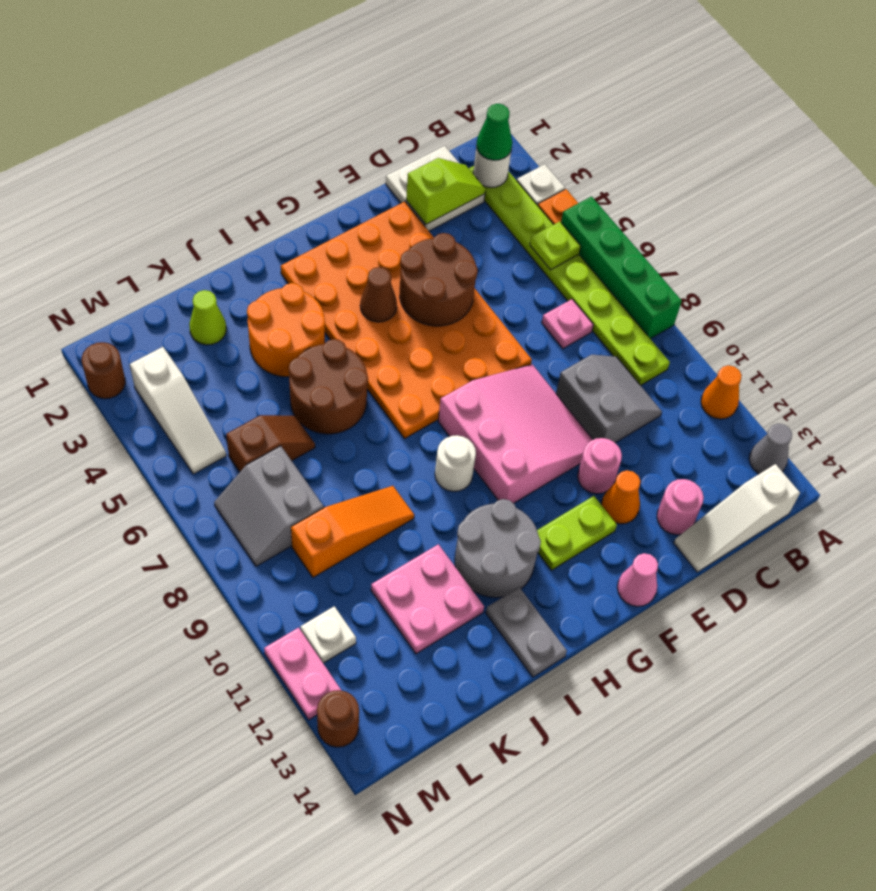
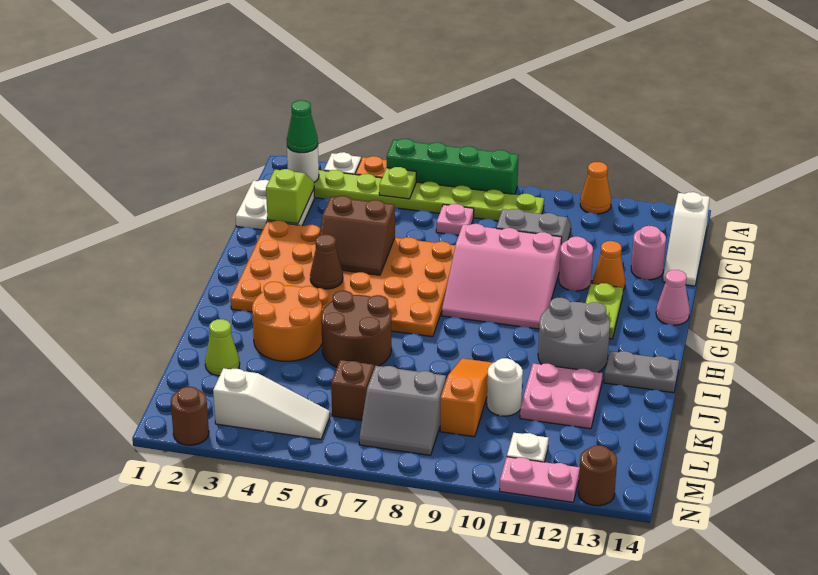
grey cone A13 level 1 -> none
brown round brick E4:F5 level 2 -> brown slope E4:F5 level 2 top E
pink slope E8:G10 level 1 top G -> pink slope E8:G10 level 1 top E
white round brick H9 level 1 -> white round brick K10 level 1

